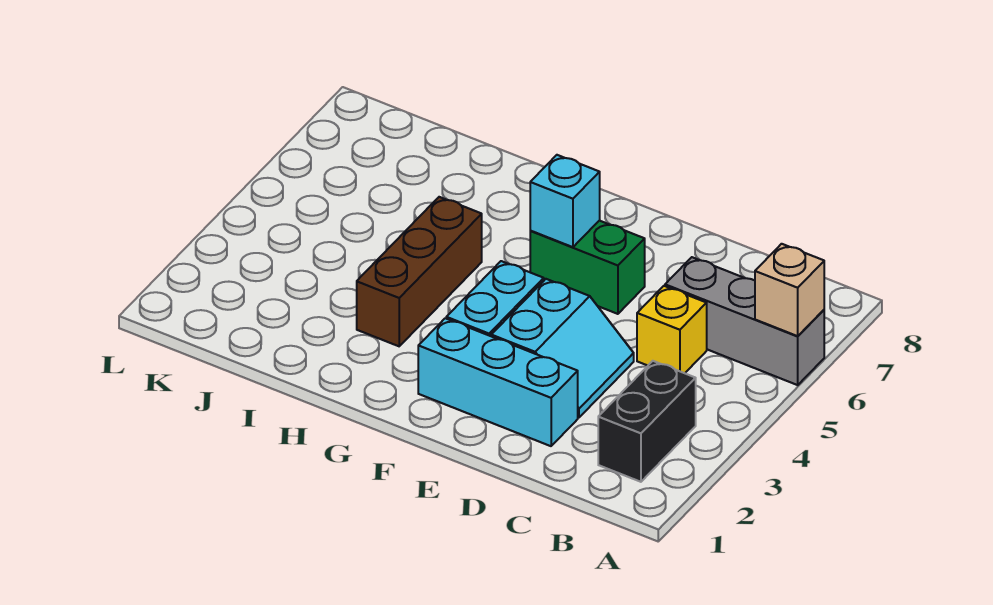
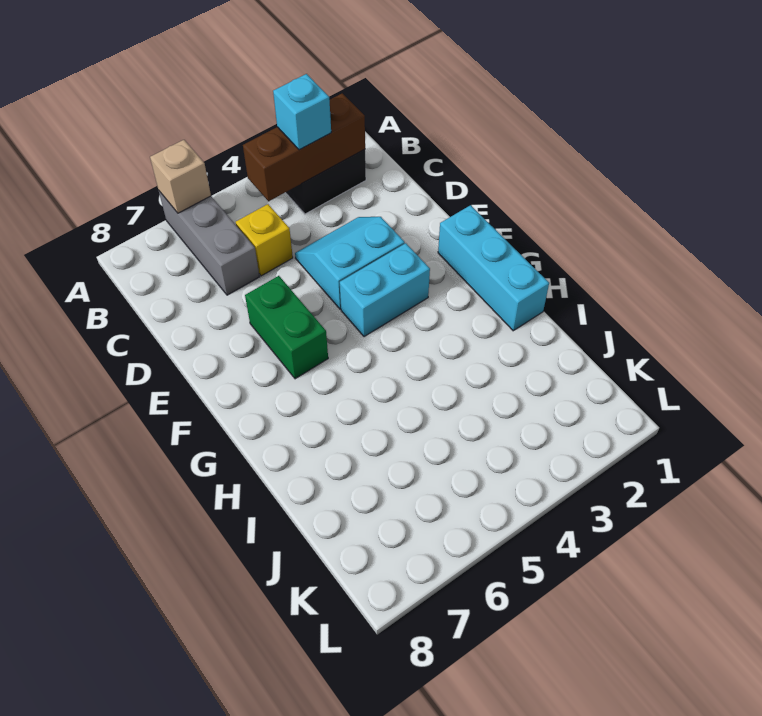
cyan brick D2:F2 level 1 -> cyan brick F1:H1 level 1
cyan brick F6 level 2 -> cyan brick B3 level 3
brown brick H3:H5 level 1 -> brown brick B2:B4 level 2

